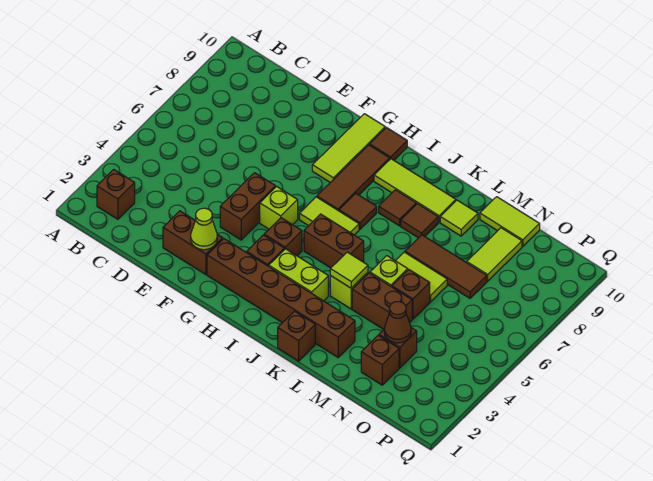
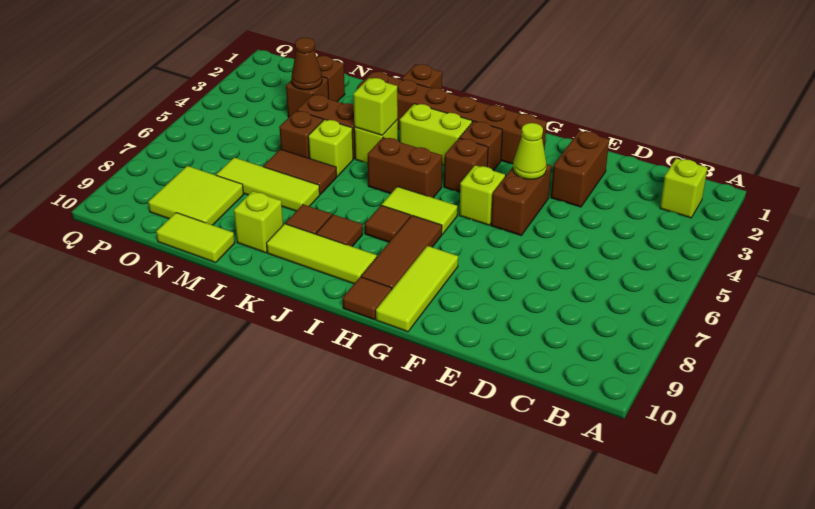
brown brick B2 level 1 -> lime brick B2 level 1
brown brick E2:F2 level 1 -> brown brick E2:E3 level 1
lime cone F2 level 2 -> lime cone F4 level 2
lime tile K4 level 2 -> lime brick K4 level 2
lime tile L6:M6 level 1 -> brown tile L6:M6 level 1
brown tile L7:N7 level 1 -> lime tile L7:N7 level 1
lime tile L9 level 1 -> lime brick L9 level 1
lime tile N8:N9 level 1 -> lime tile N8:O9 level 1

